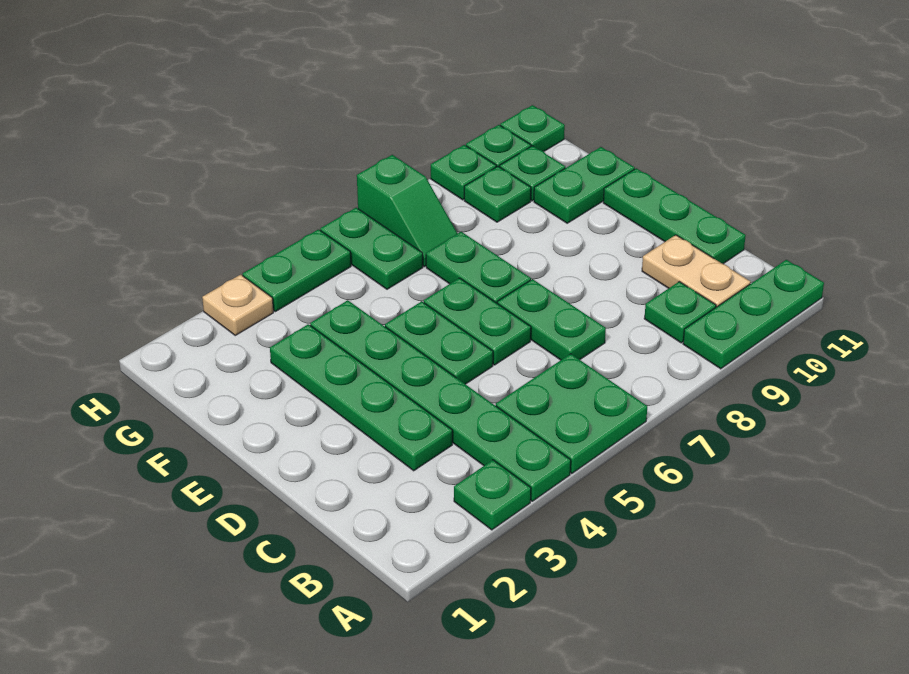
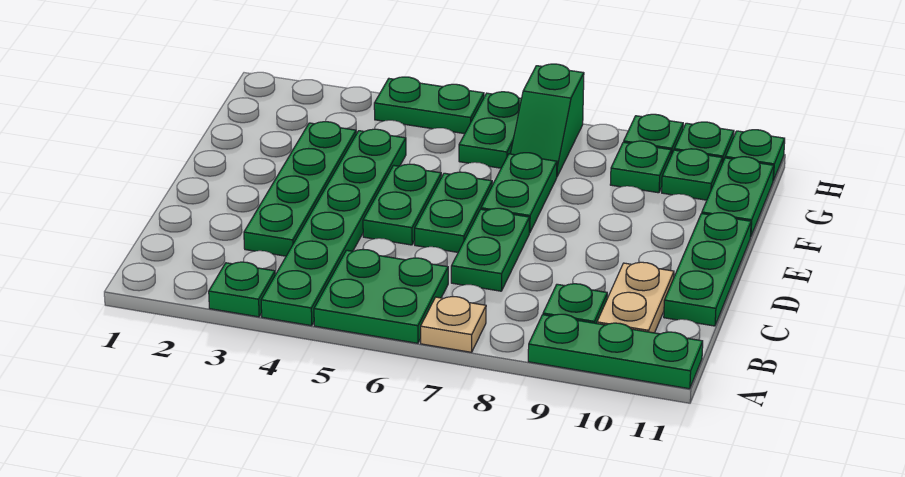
green plate F10:F11 level 1 -> green plate F11:G11 level 1
tan plate H3 level 1 -> tan plate A7 level 1

